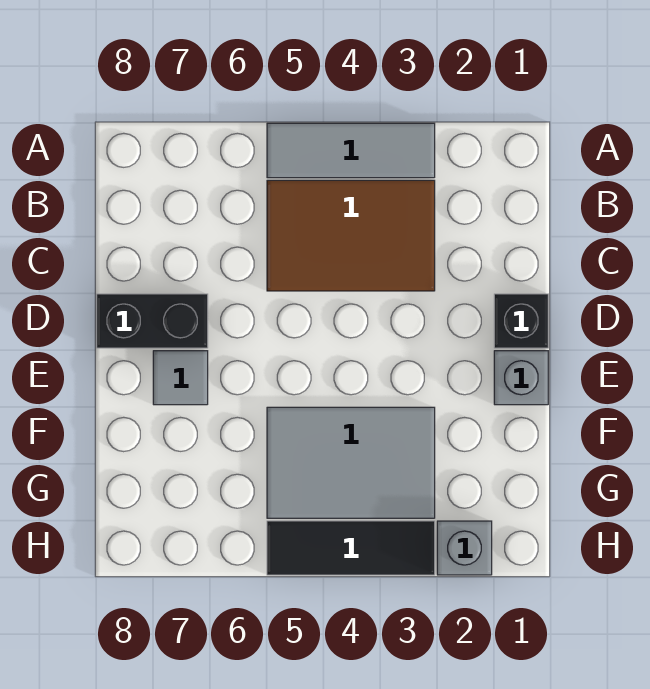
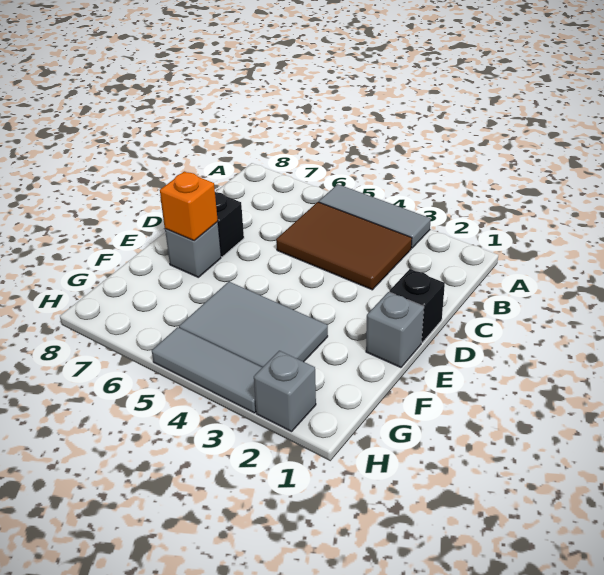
grey tile E7 level 1 -> grey brick E7 level 1
none -> orange brick E7 level 2
black tile H3:H5 level 1 -> grey tile H3:H5 level 1

